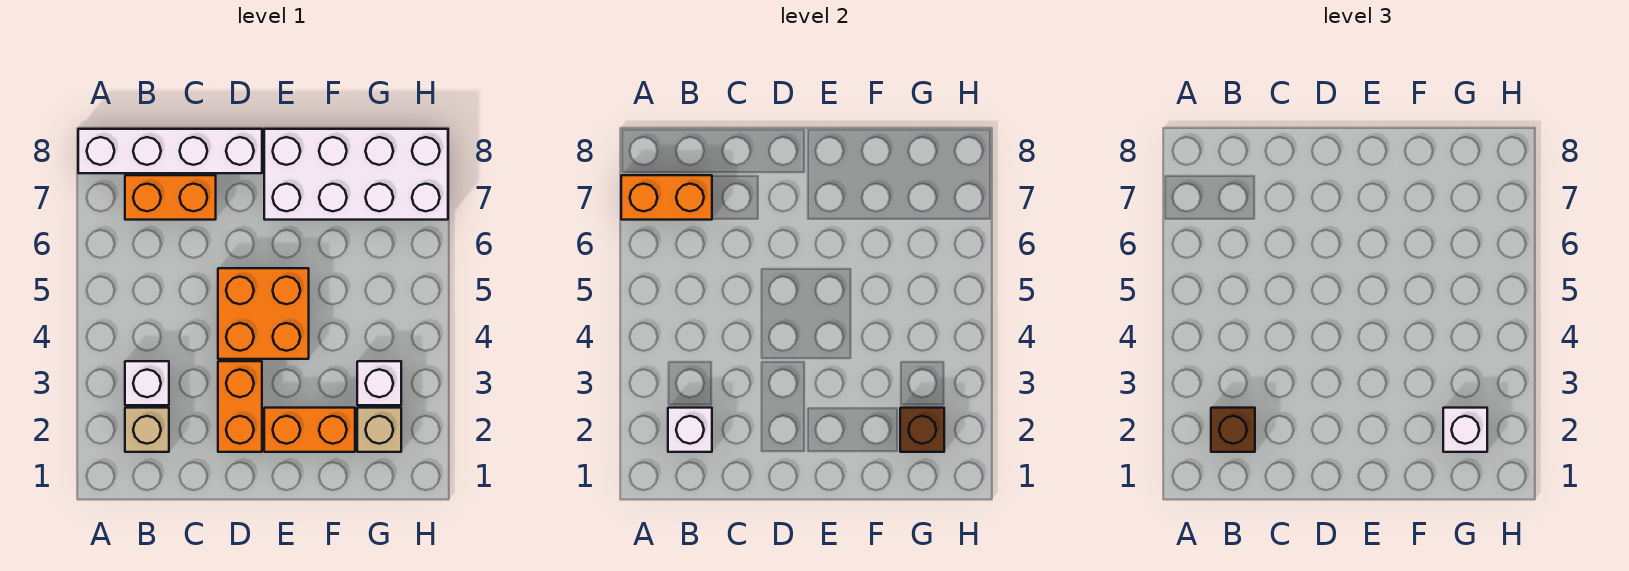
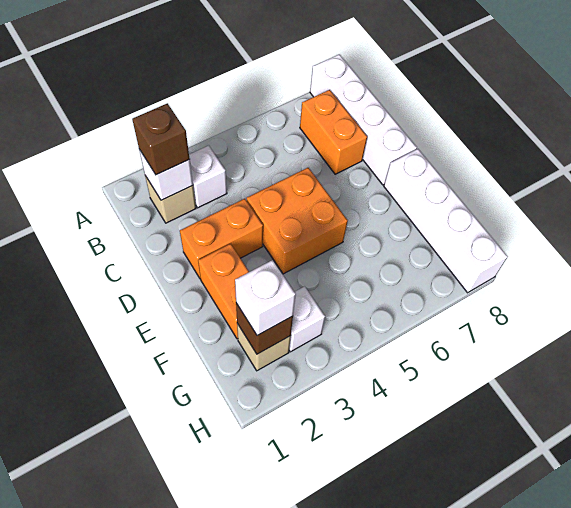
orange brick A7:B7 level 2 -> none
white brick E7:H8 level 1 -> white brick E8:H8 level 1

